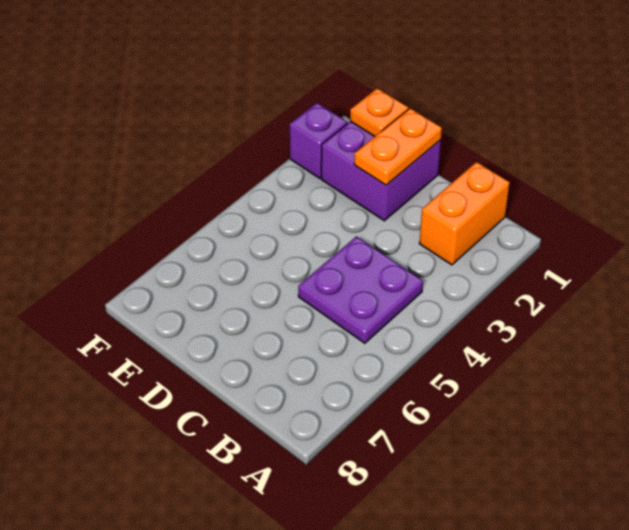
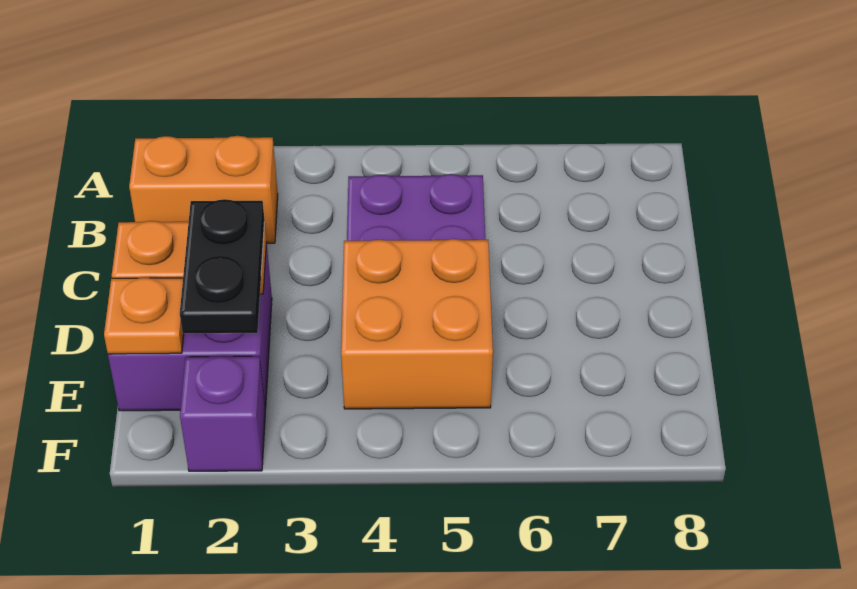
none -> black plate D2:E2 level 3
none -> orange brick D4:E5 level 1

